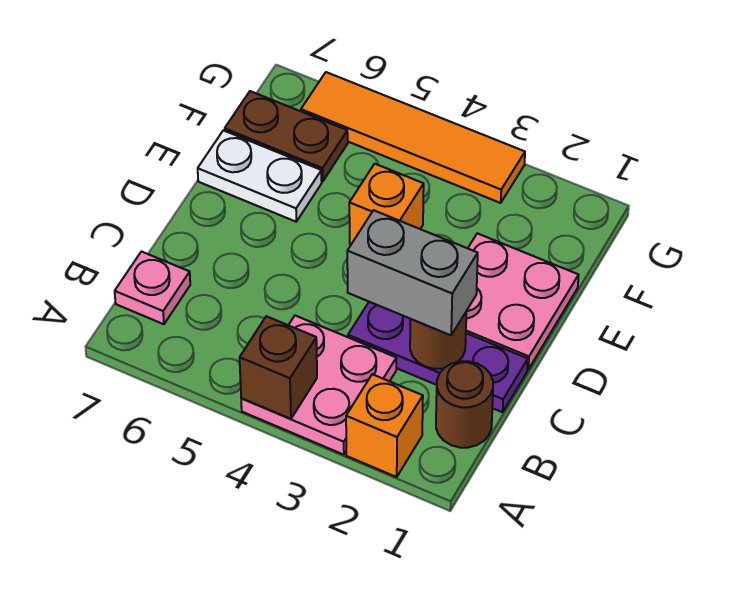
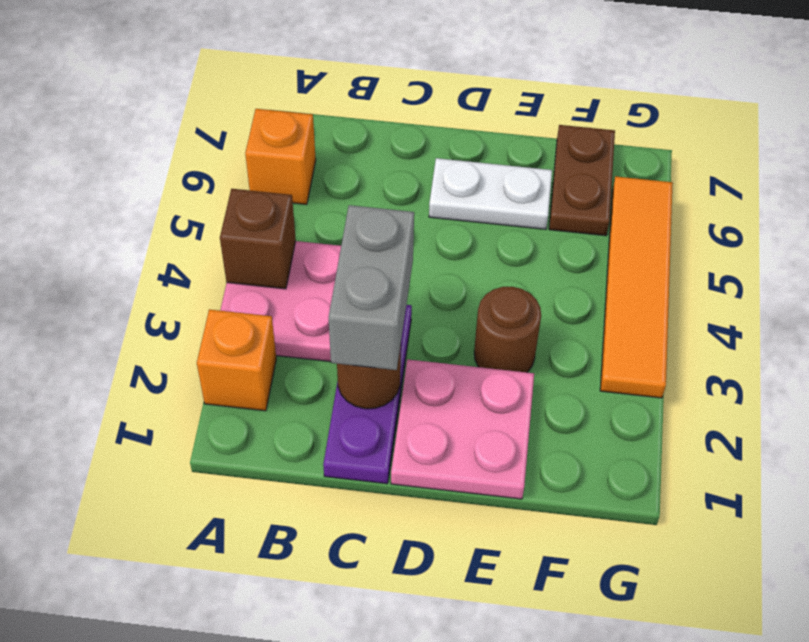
brown round brick B1 level 1 -> brown round brick E3 level 1
pink plate B7 level 1 -> none
orange brick E4 level 1 -> orange brick A6 level 1
white plate E6:E7 level 1 -> white plate D6:E6 level 1

